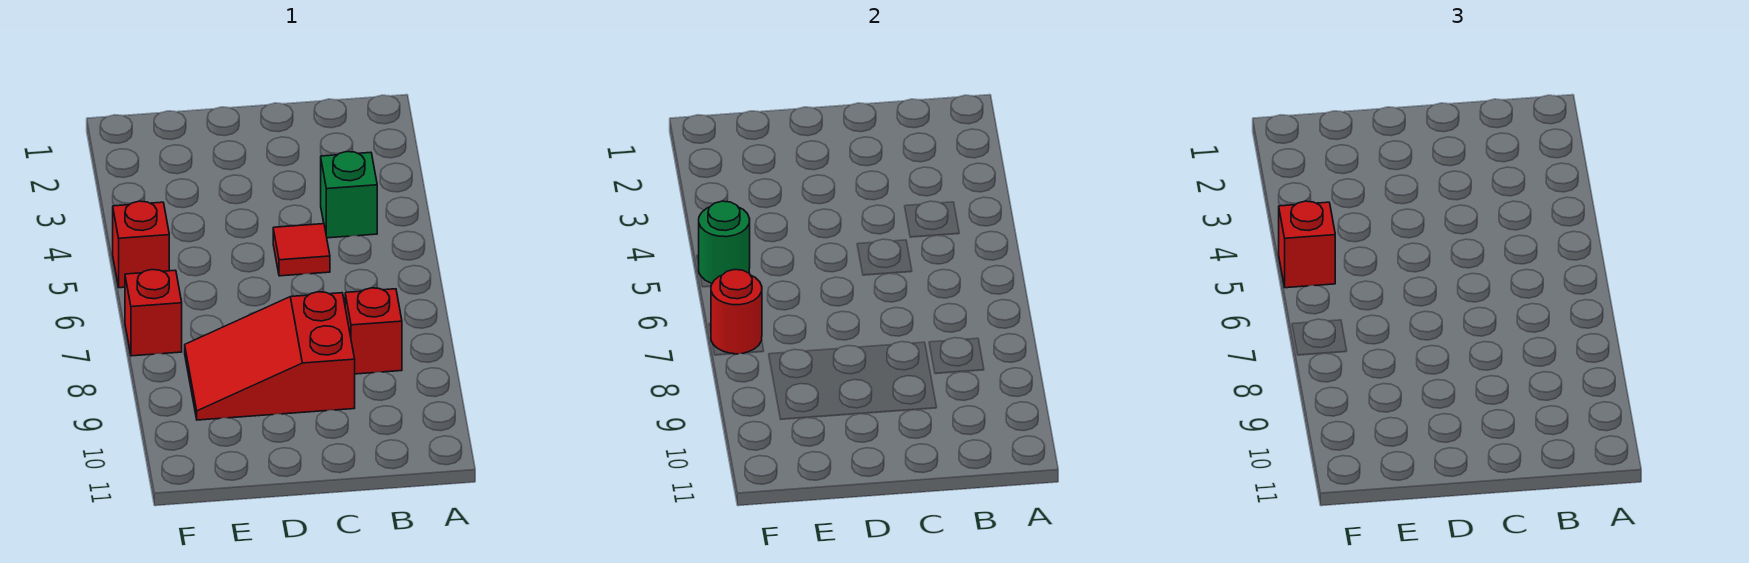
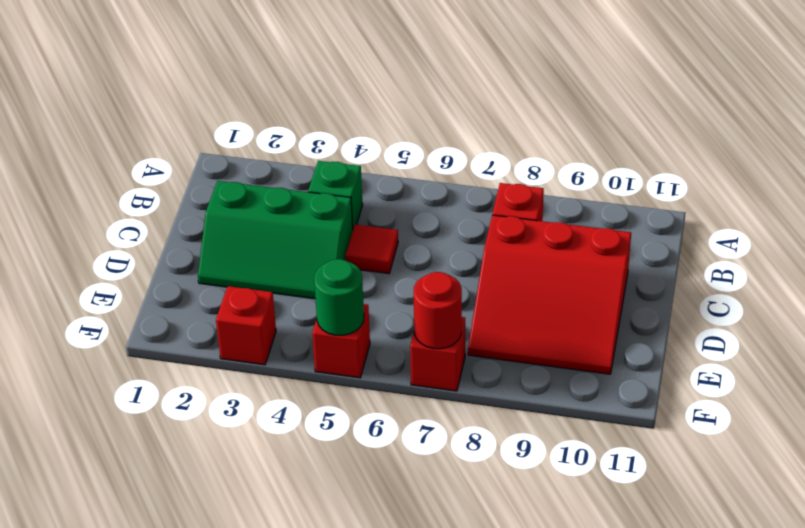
none -> green slope C2:D4 level 1 top C
red slope C8:E9 level 1 top C -> red slope C8:E10 level 1 top C
red brick F5 level 3 -> red brick F3 level 1

